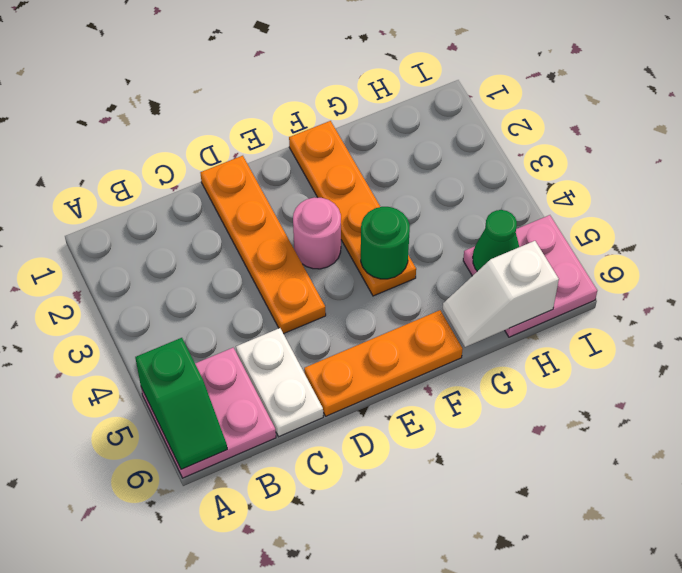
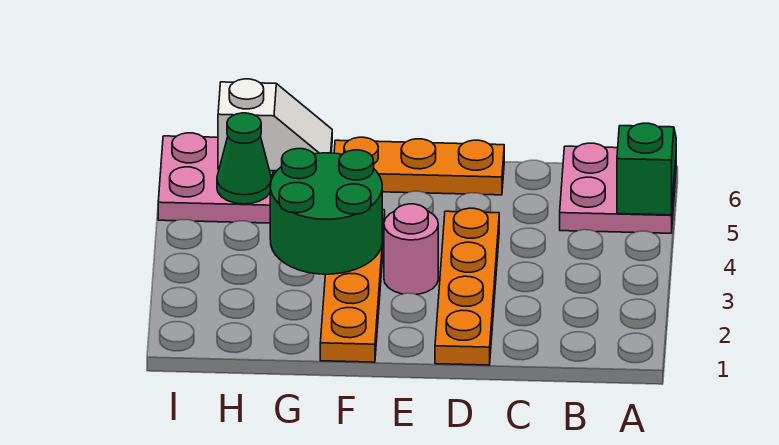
white plate C5:C6 level 1 -> none
green round brick F4 level 2 -> green round brick F3:G4 level 2

